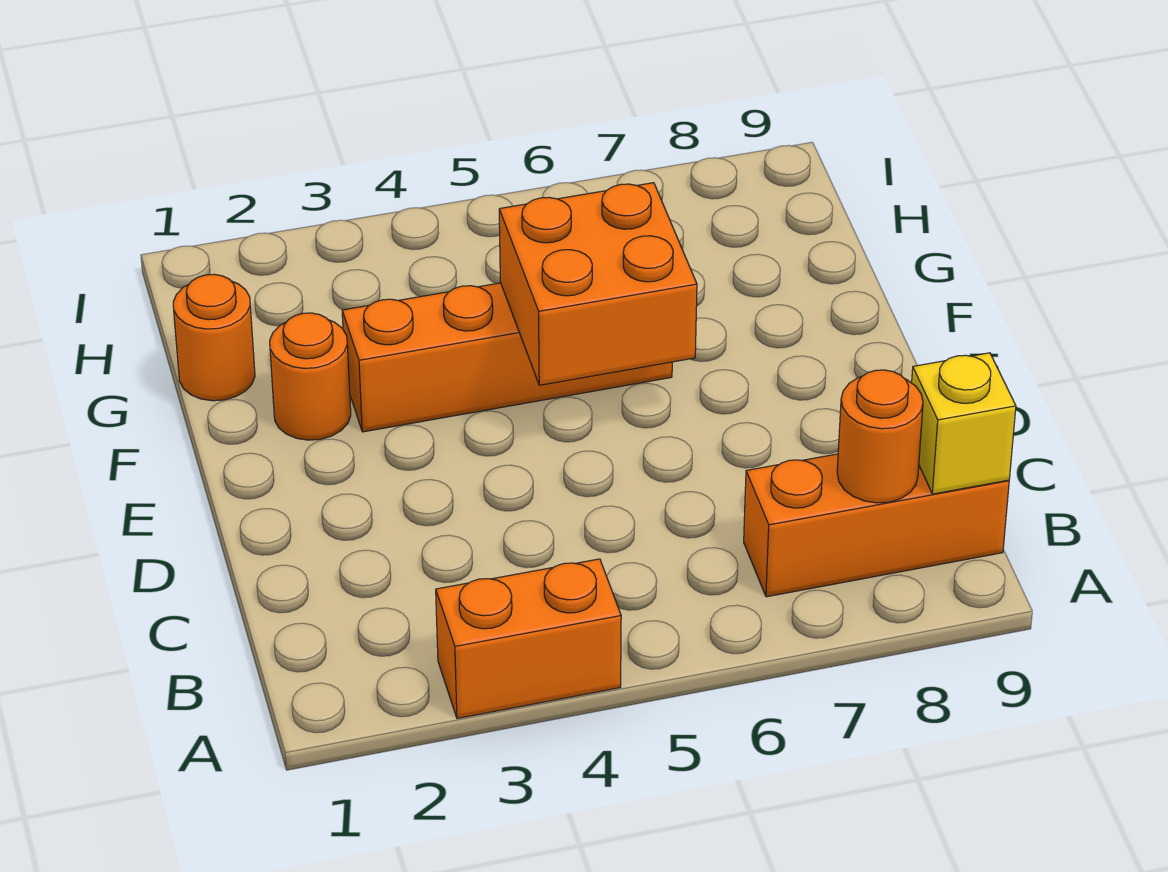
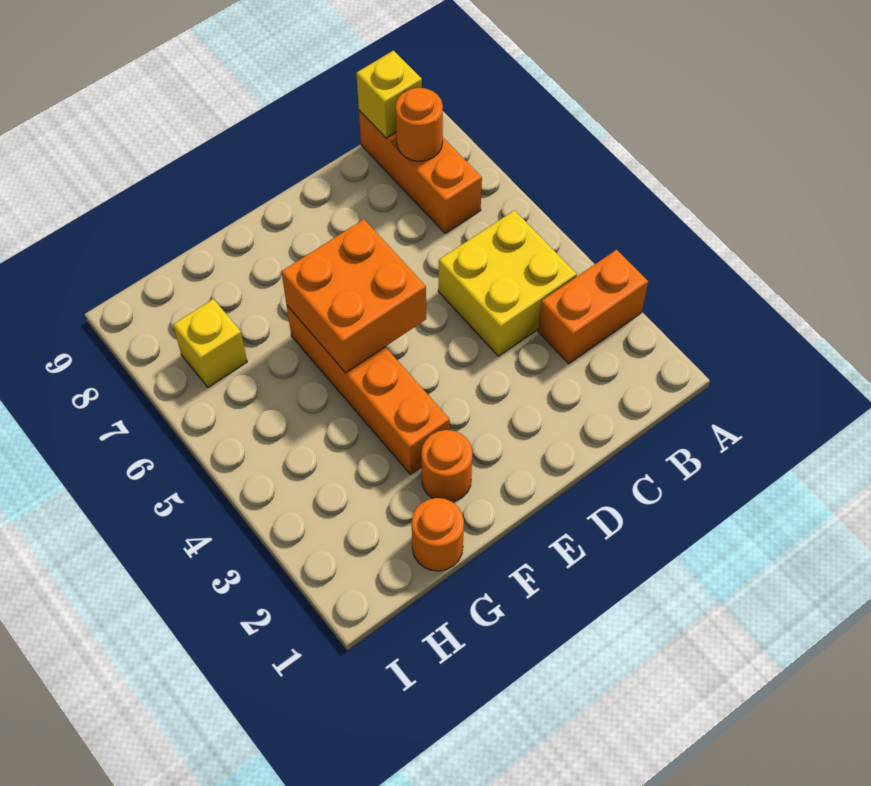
orange brick A3:A4 level 1 -> orange brick A3:B3 level 1
none -> yellow brick B4:C5 level 1
none -> yellow brick H7 level 1

